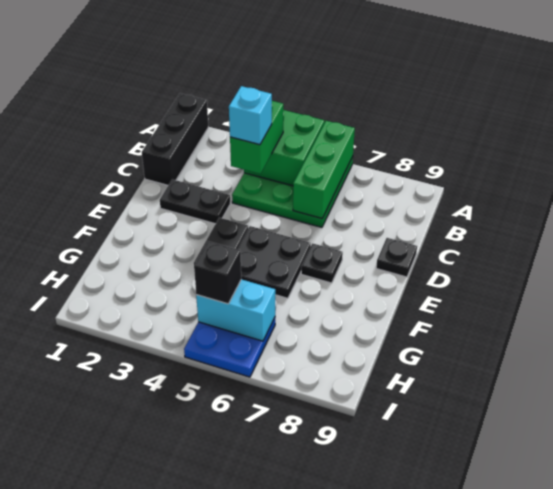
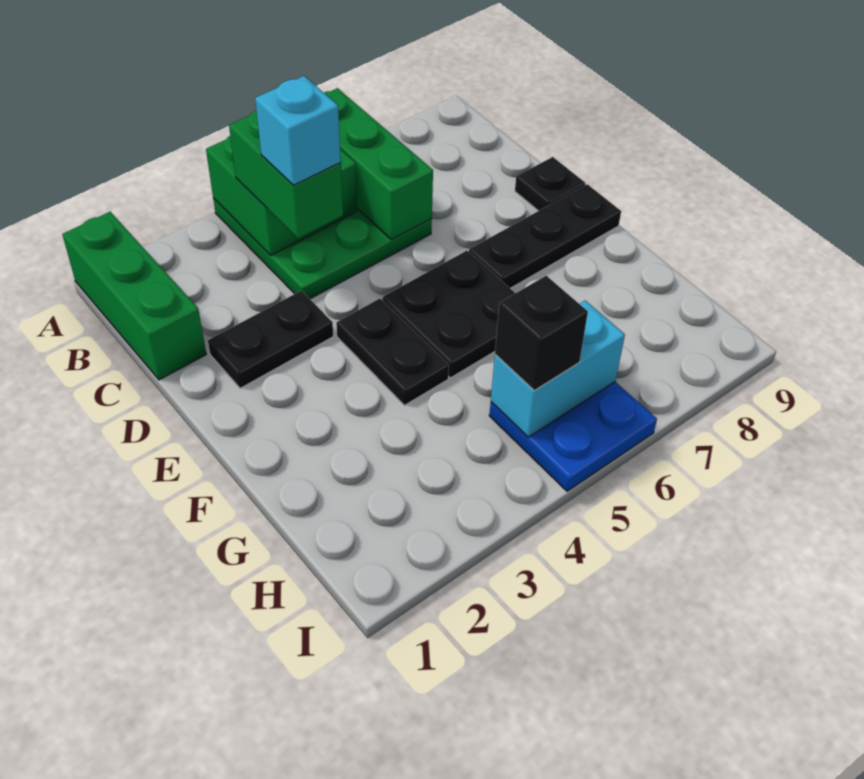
black brick A1:C1 level 1 -> green brick A1:C1 level 1
black plate E7 level 1 -> black plate E7:E9 level 1

